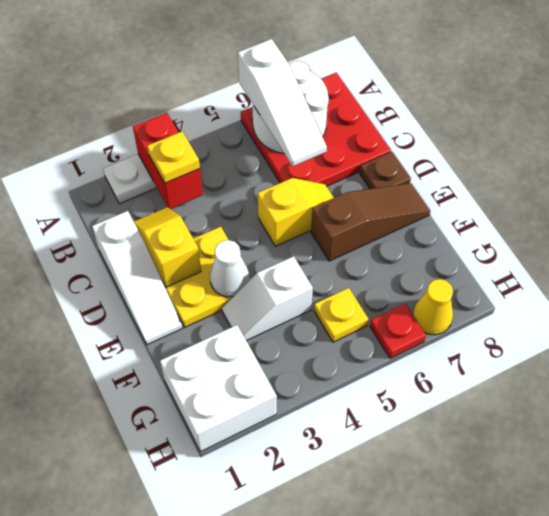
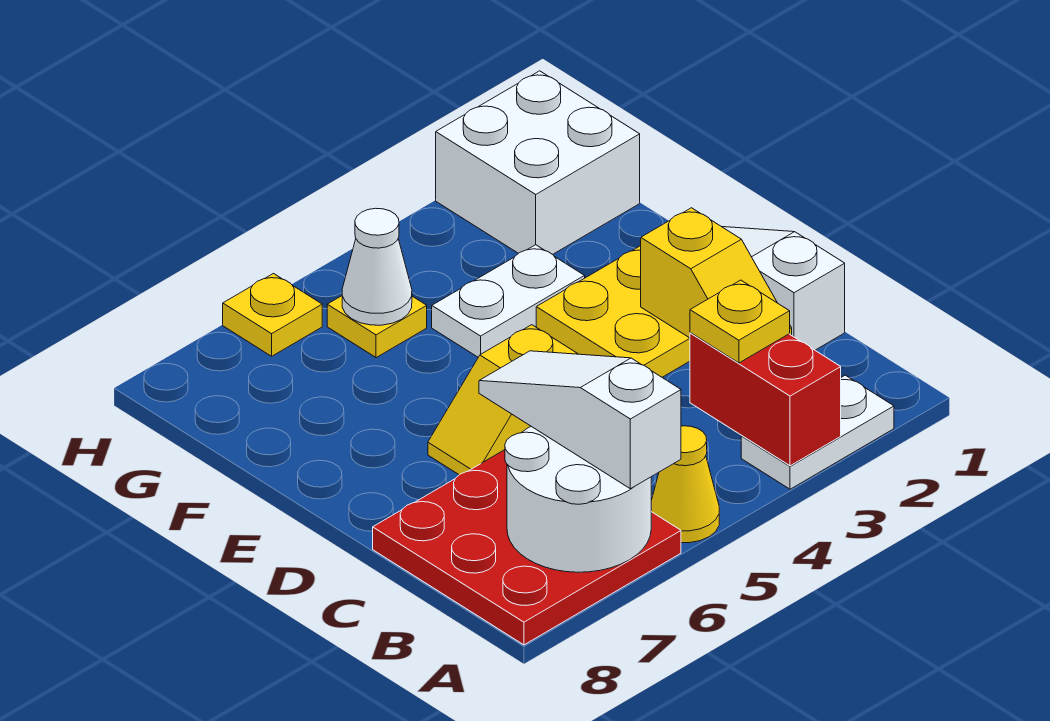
brown plate D8 level 1 -> none
white cone E3 level 2 -> white cone G5 level 2
brown slope E6:E8 level 1 top 6 -> none
white slope F3:F4 level 1 top 4 -> white plate F3:F4 level 1
red plate H6 level 1 -> yellow plate H6 level 1
yellow cone H7 level 1 -> yellow cone A5 level 1

